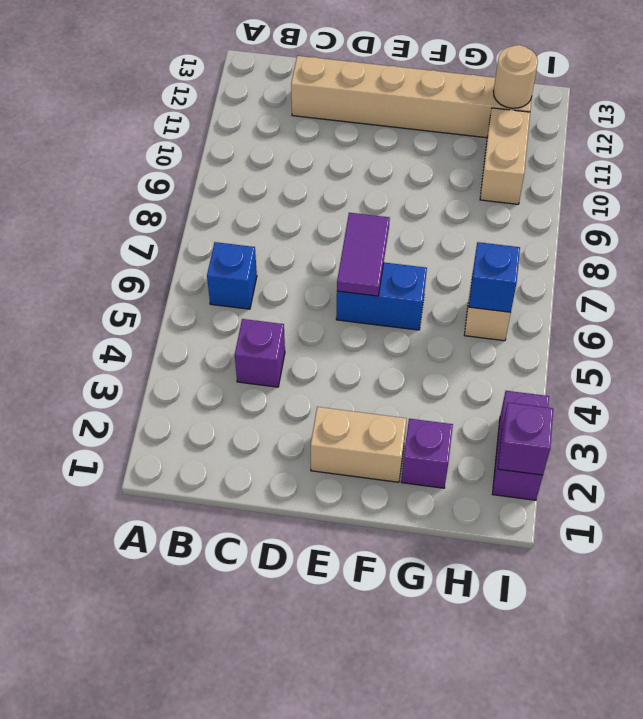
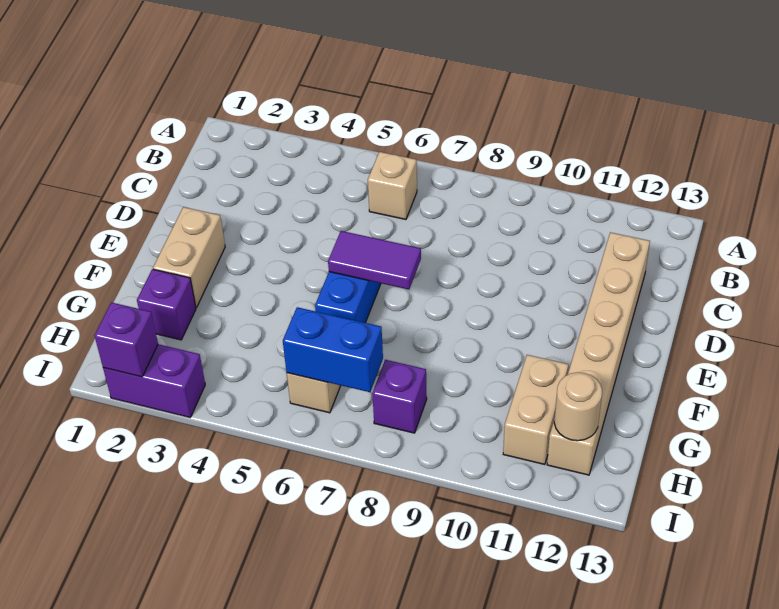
blue brick B6 level 1 -> tan brick B6 level 1
purple brick C4 level 1 -> purple brick H8 level 1
blue brick H6 level 2 -> blue brick H6:H7 level 2
tan brick H10:H11 level 1 -> tan brick G11:H11 level 1

